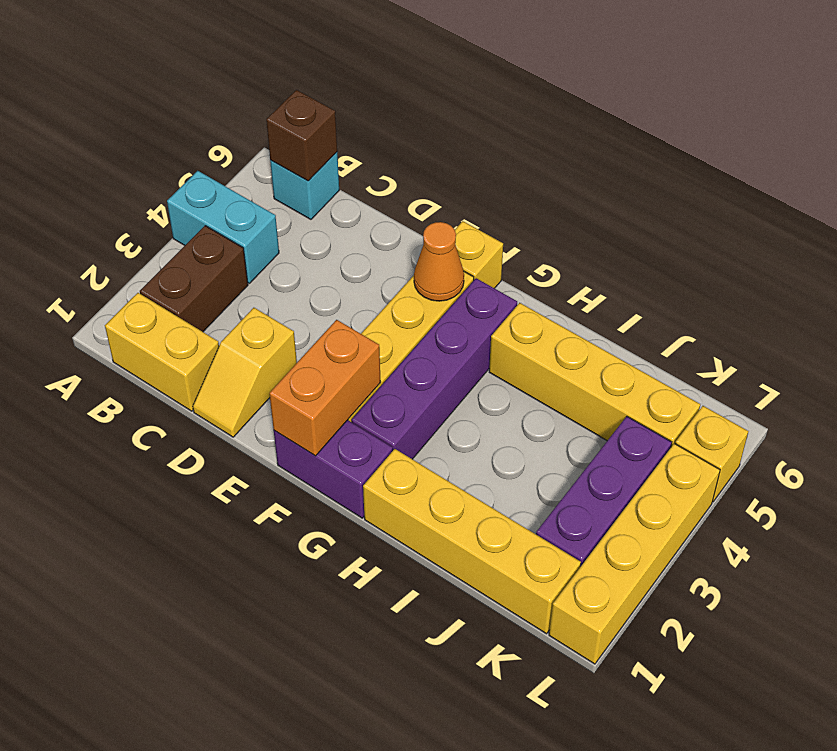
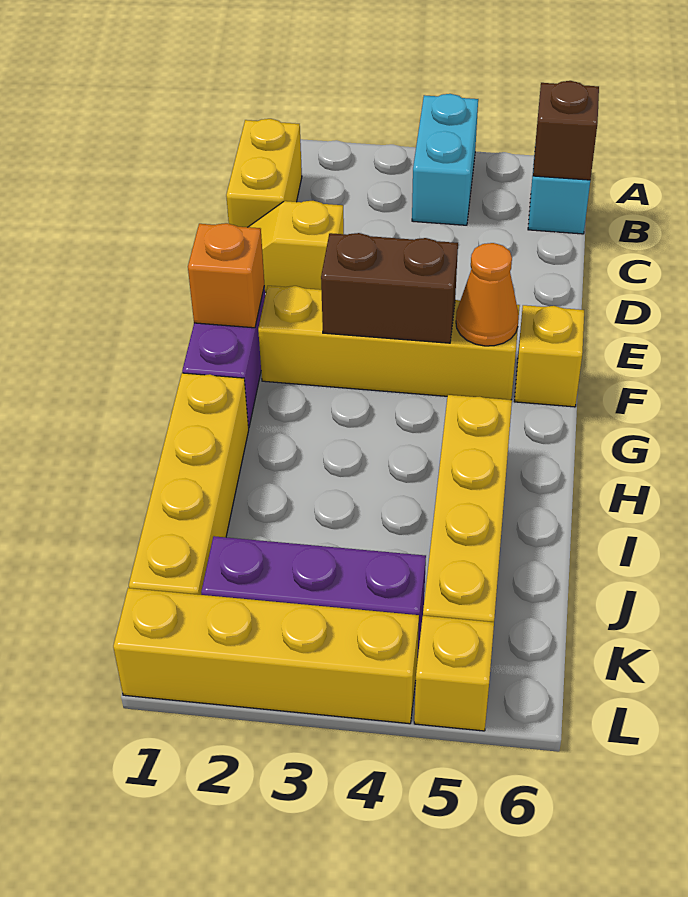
brown brick B2:B3 level 1 -> brown brick F3:F4 level 2
orange brick F1:F2 level 2 -> orange brick F1 level 2
purple brick G2:G5 level 1 -> none

